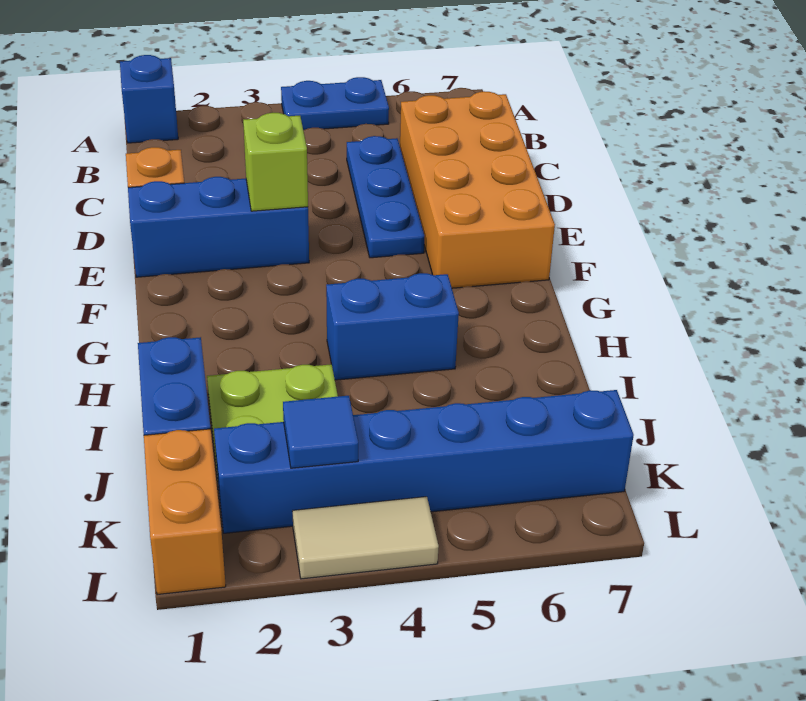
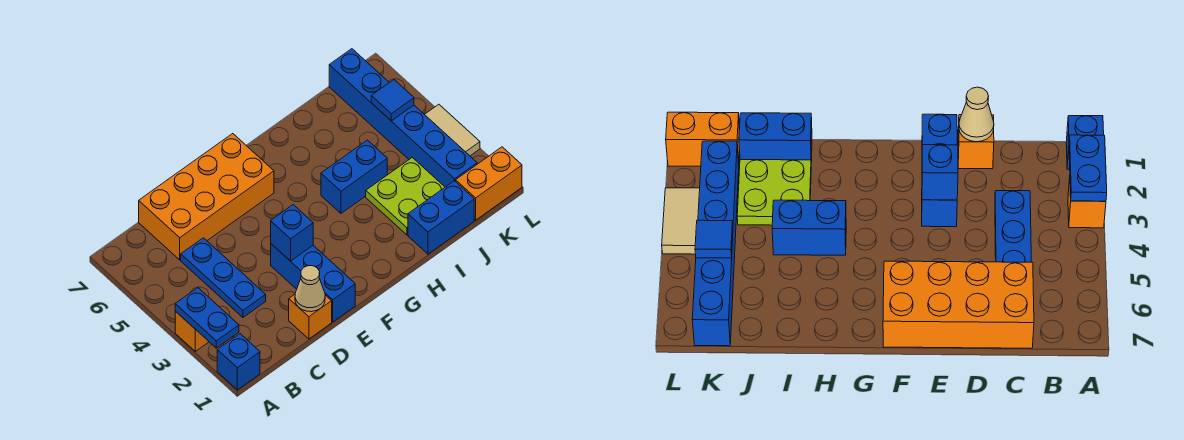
none -> orange brick A3 level 1
blue plate A4:A5 level 1 -> blue plate A2:A3 level 2
blue plate C5:E5 level 1 -> blue plate C3:C5 level 1
none -> tan cone D1 level 2
lime brick E3 level 2 -> blue brick E3 level 2
blue brick H4:H5 level 1 -> blue brick H4:I4 level 1
blue tile K3 level 2 -> blue tile K5 level 2

